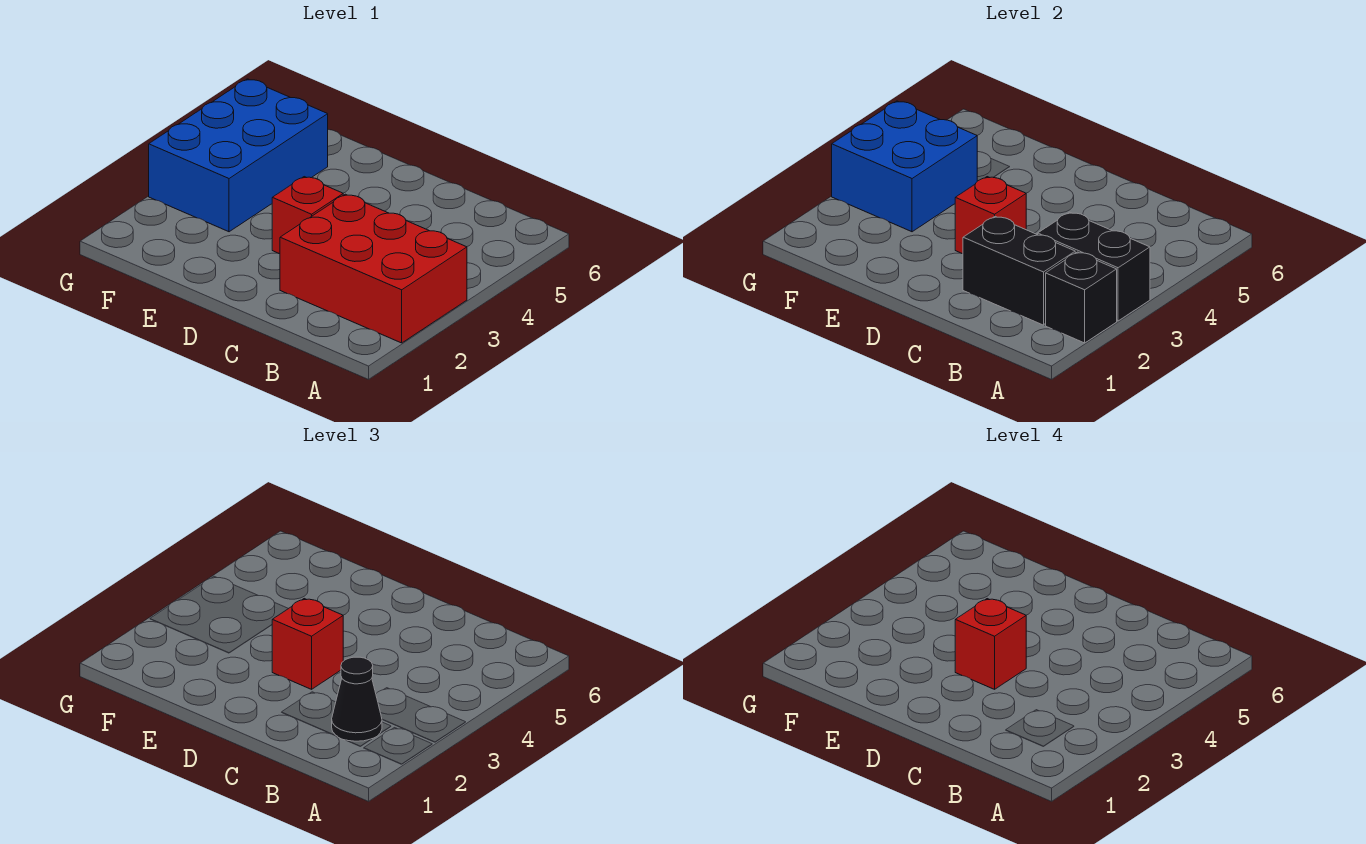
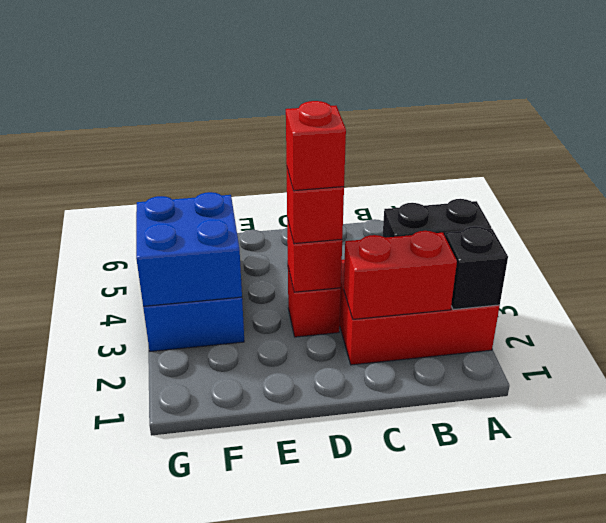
black brick B2:C2 level 2 -> red brick B2:C2 level 2
black cone B2 level 3 -> none

